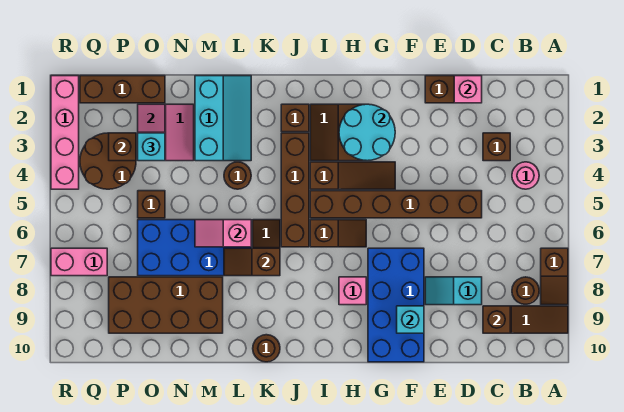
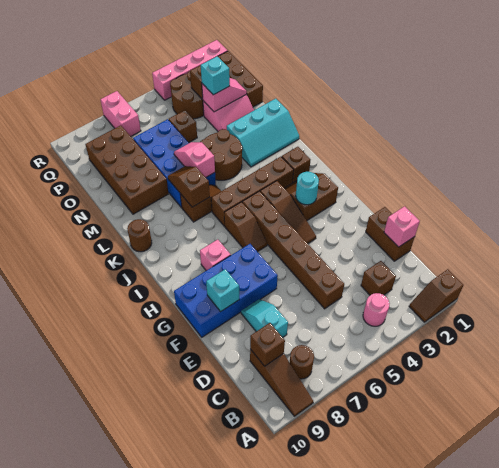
brown slope A7:A8 level 1 top 7 -> brown slope A1:A2 level 1 top 1
cyan round brick G2:H3 level 2 -> cyan round brick H3 level 2
brown round brick L4 level 1 -> brown round brick L4:M5 level 1

